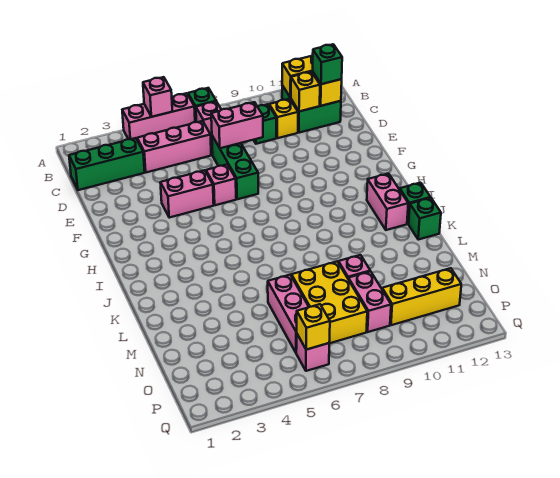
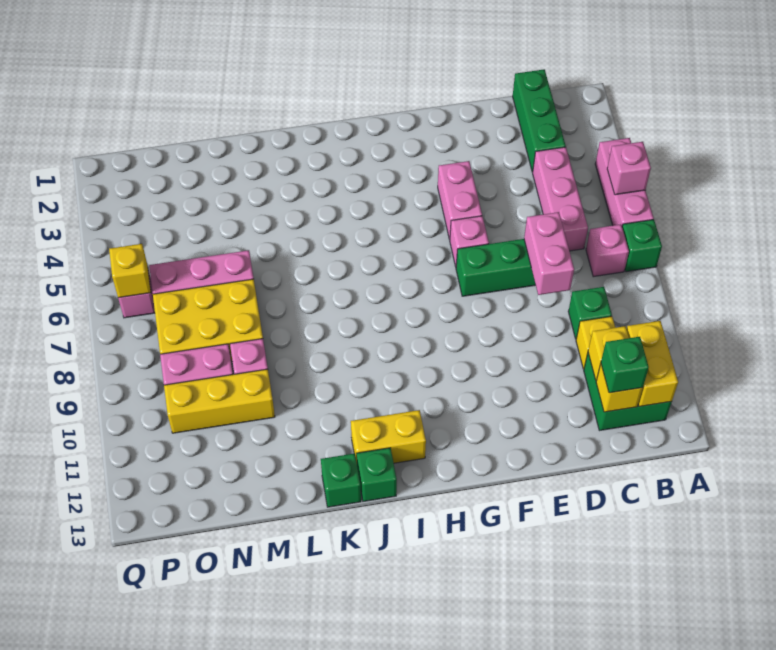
pink brick I12:J12 level 1 -> yellow brick I12:J12 level 1
yellow brick O10:O12 level 1 -> yellow brick M10:O10 level 1

